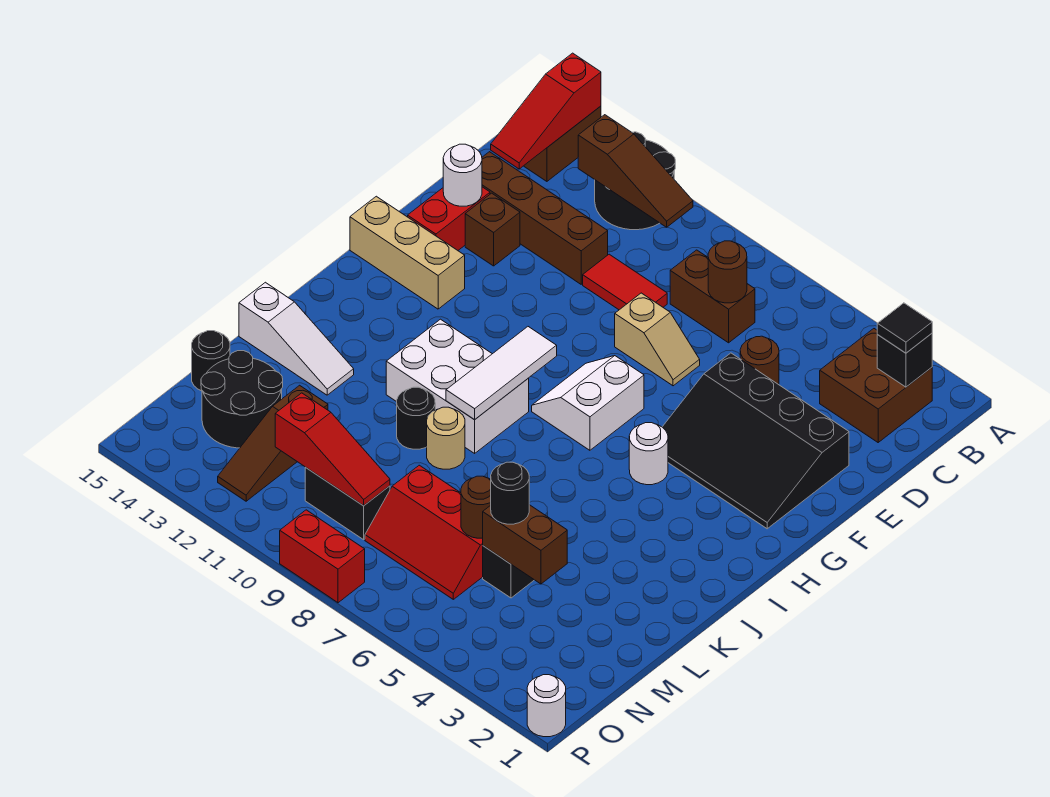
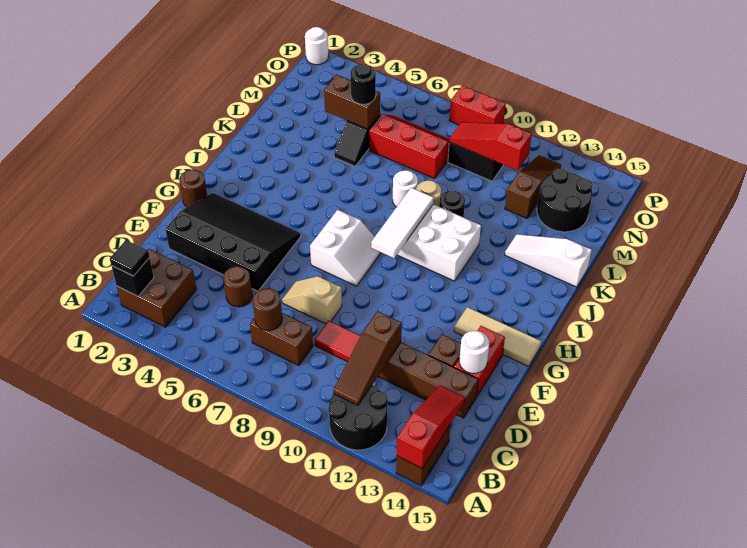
brown slope B10:B12 level 2 top 12 -> brown slope B11:D11 level 2 top D
tan brick G13:G15 level 1 -> tan tile G13:G15 level 1
white round brick H5 level 1 -> white round brick K8 level 1
brown round brick M6 level 2 -> brown round brick G1 level 1
black round brick M15 level 1 -> none

